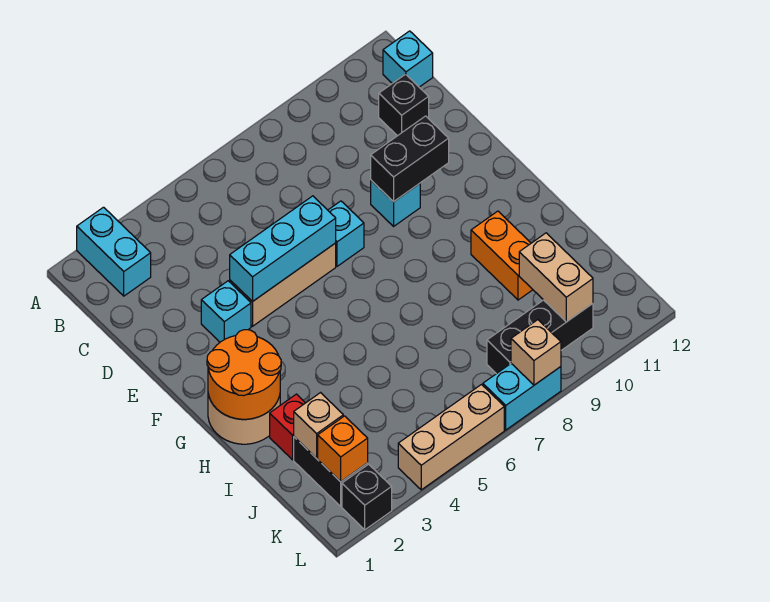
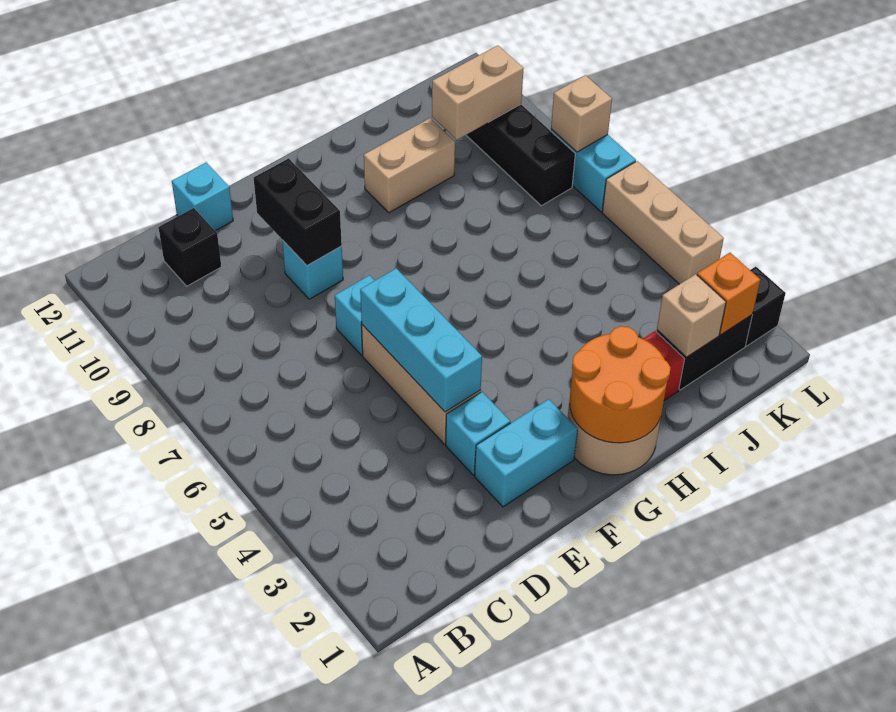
cyan brick A2:B2 level 1 -> cyan brick E2:F2 level 1
cyan brick B12 level 1 -> cyan brick D12 level 1
orange brick H10:I10 level 1 -> tan brick H10:I10 level 1

